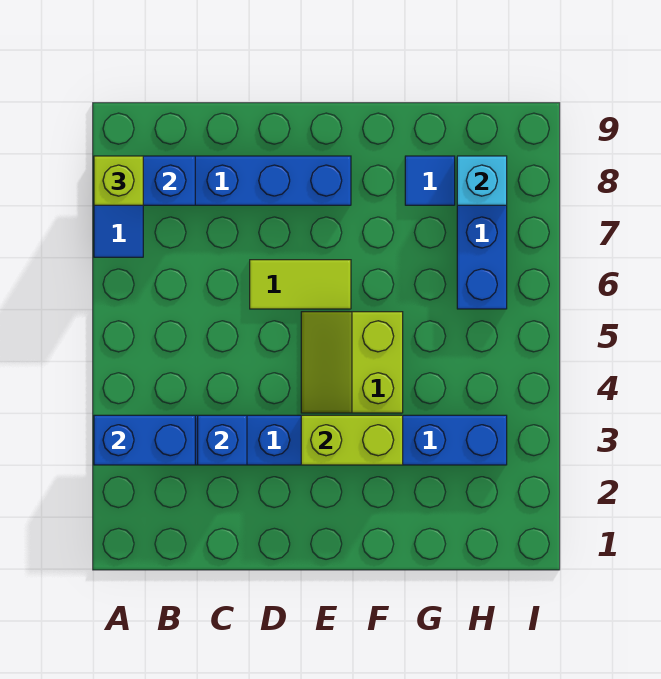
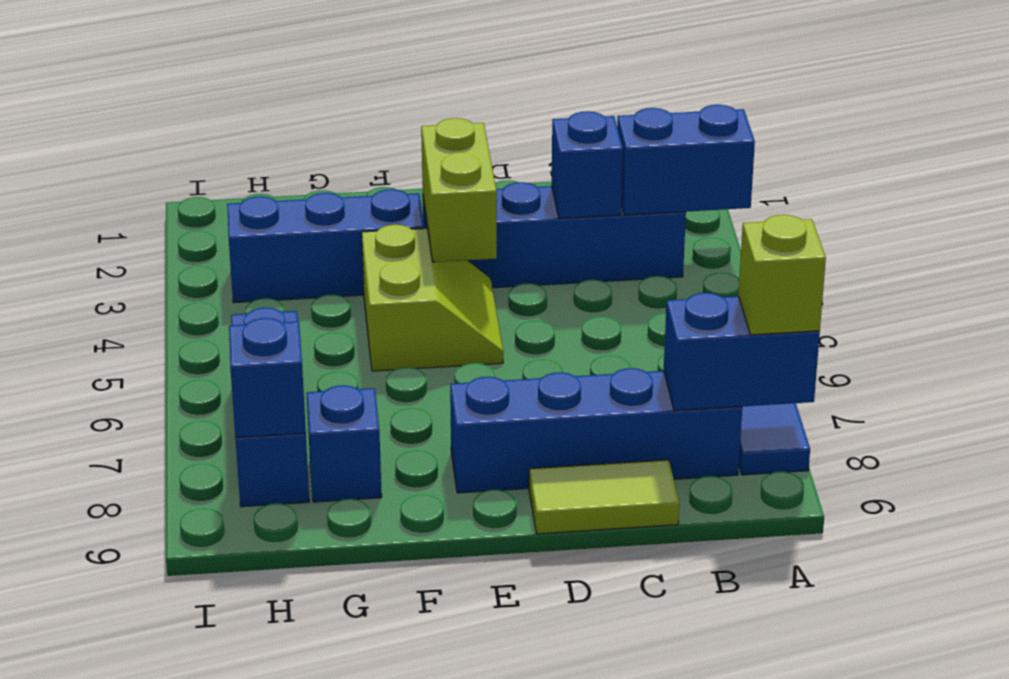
lime tile D6:E6 level 1 -> lime tile C9:D9 level 1
lime brick E3:F3 level 2 -> lime brick E3:E4 level 2
blue tile G8 level 1 -> blue brick G8 level 1
cyan brick H8 level 2 -> blue brick H8 level 2

